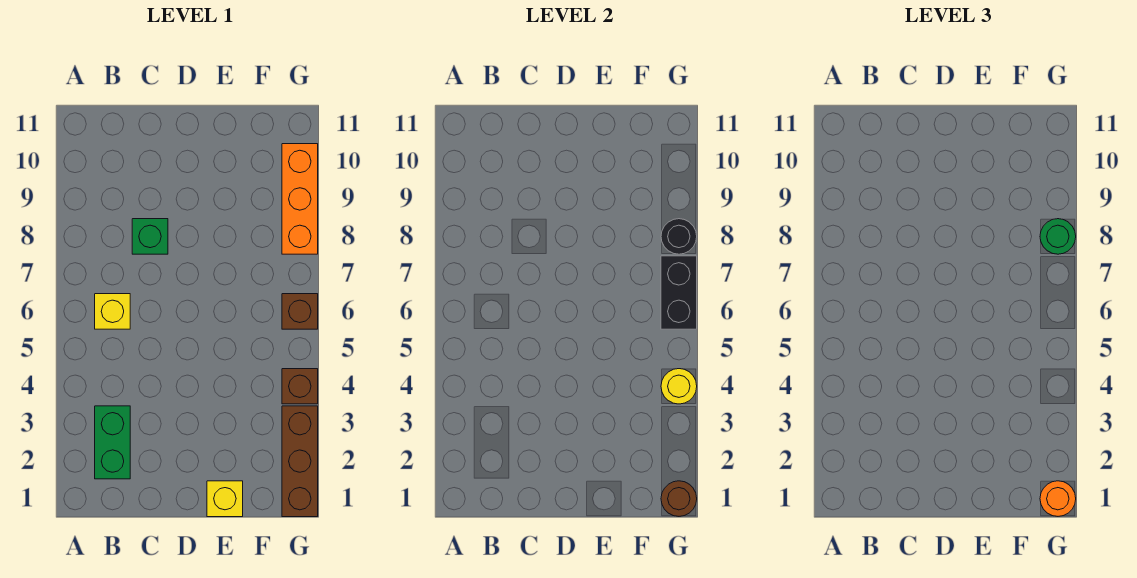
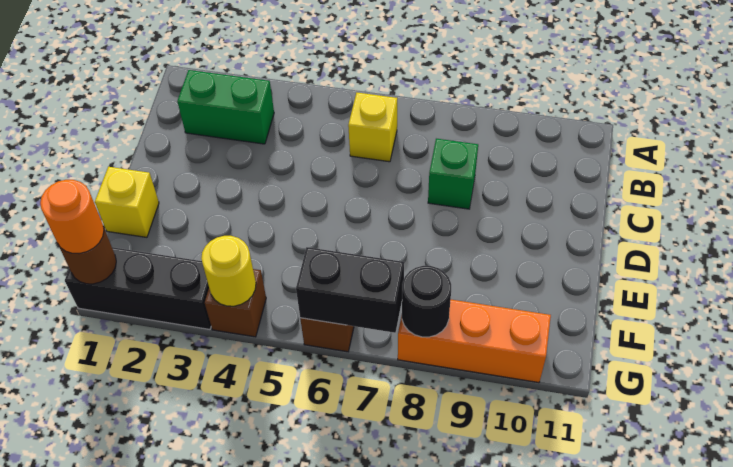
brown brick G1:G3 level 1 -> black brick G1:G3 level 1
green round brick G8 level 3 -> none

